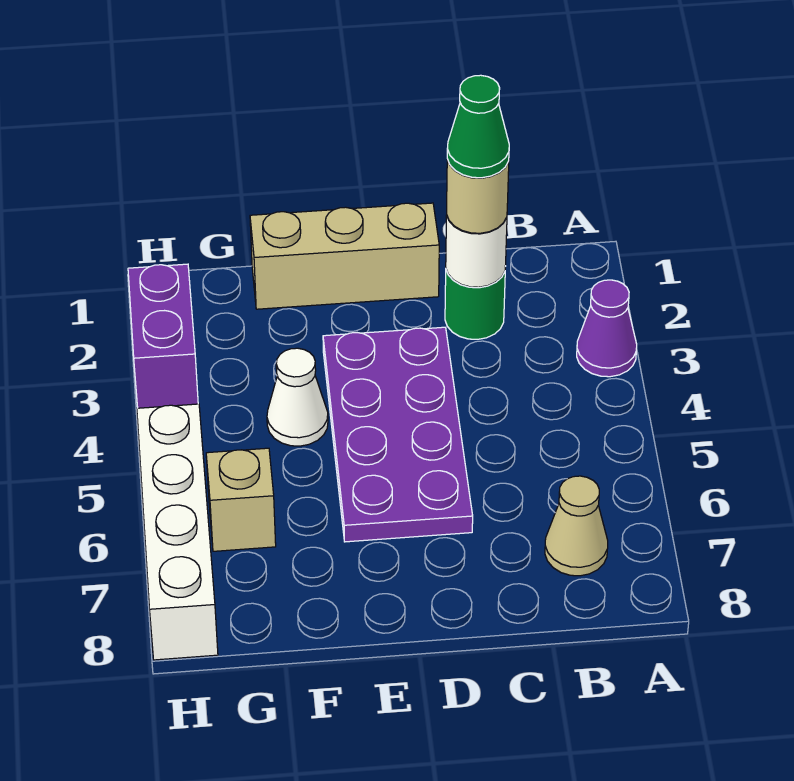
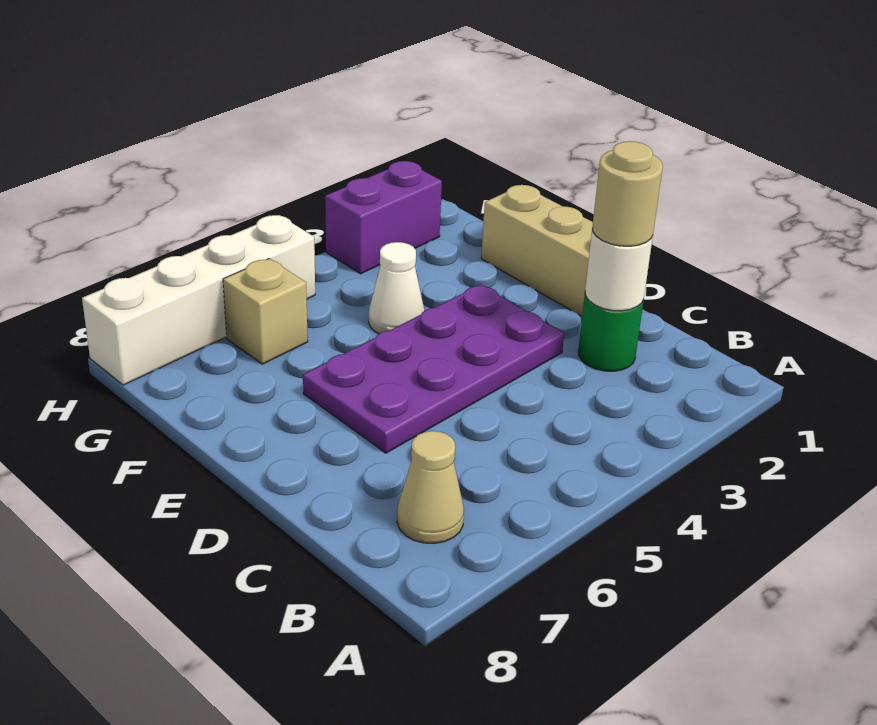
purple cone A3 level 1 -> none
green cone C2 level 4 -> none

